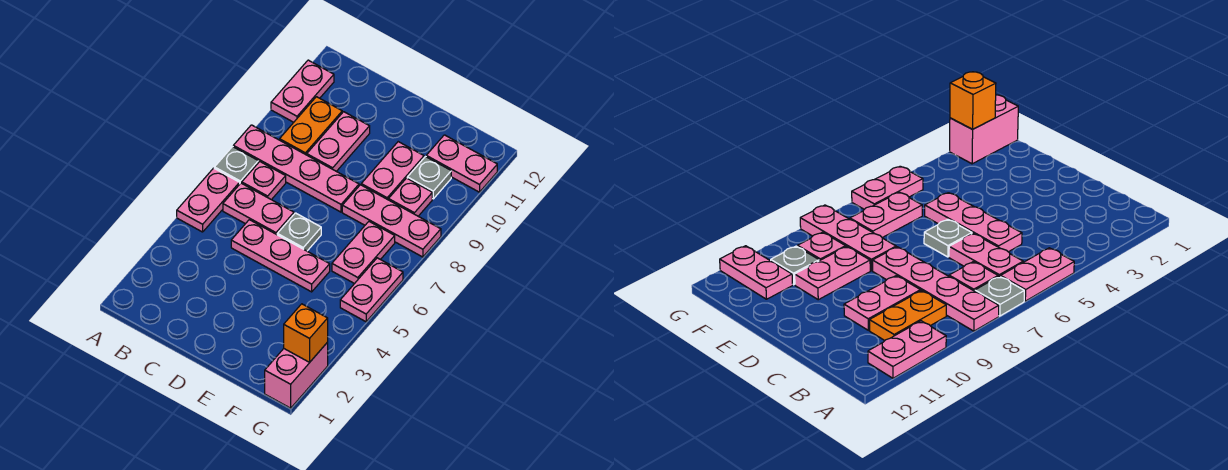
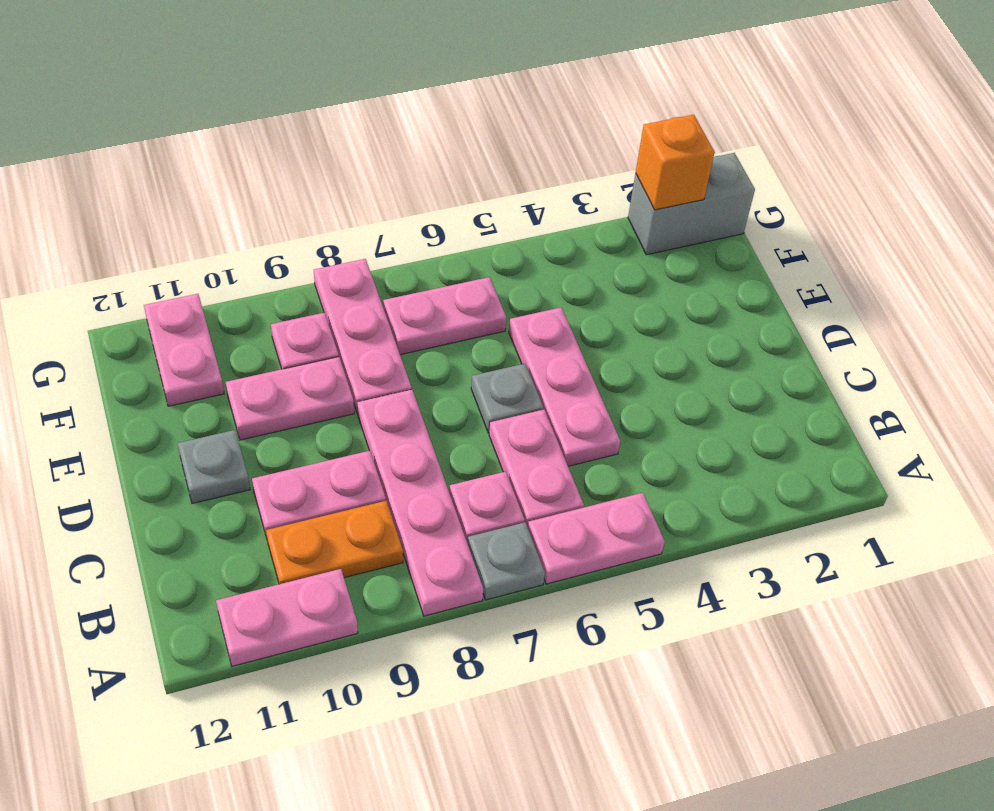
grey plate F10 level 1 -> grey plate D11 level 1
pink brick G1:G2 level 1 -> grey brick G1:G2 level 1
pink plate G5:G6 level 1 -> none

